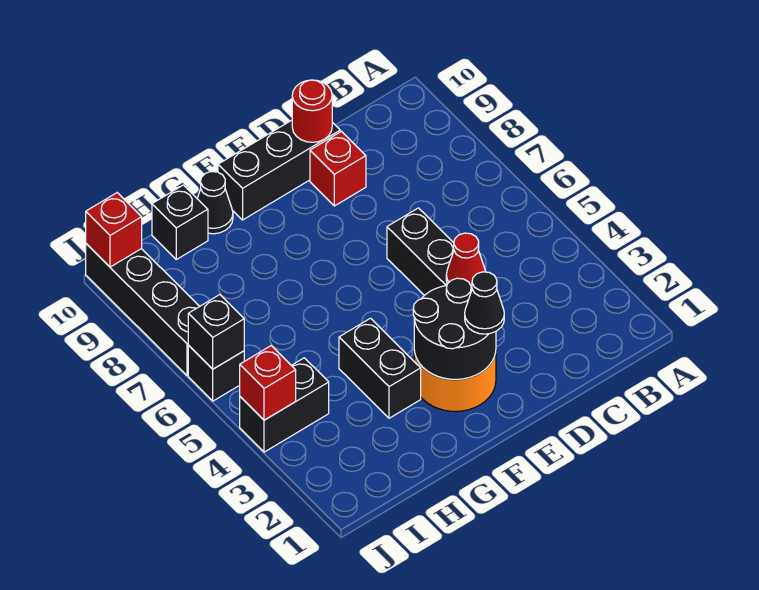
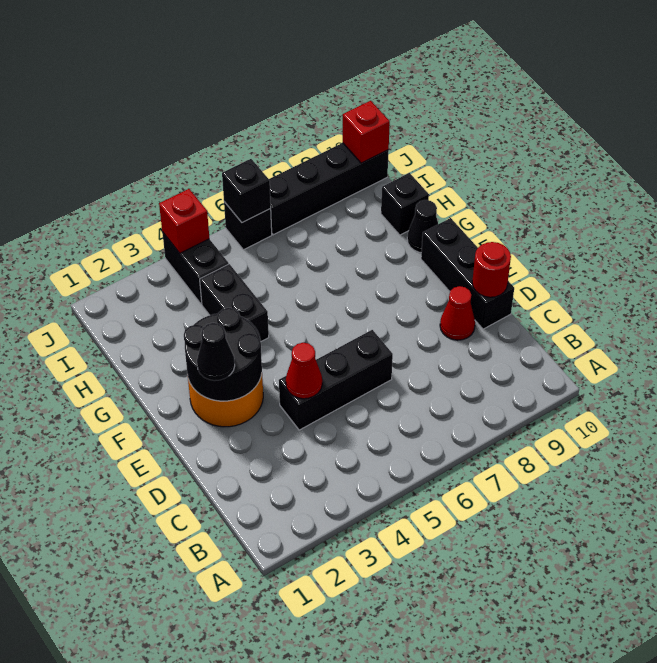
red brick D9 level 1 -> red cone D9 level 1
black brick G3:G4 level 1 -> black brick G4:H4 level 1

